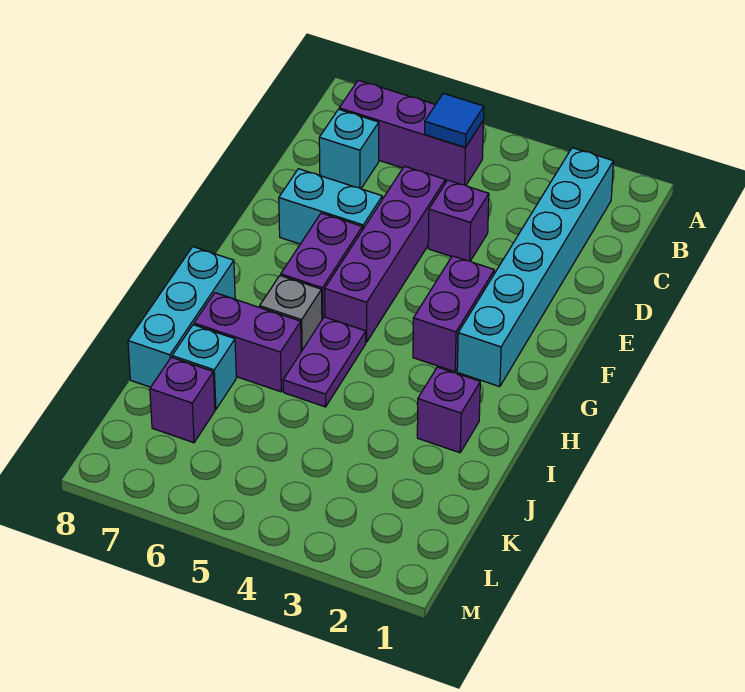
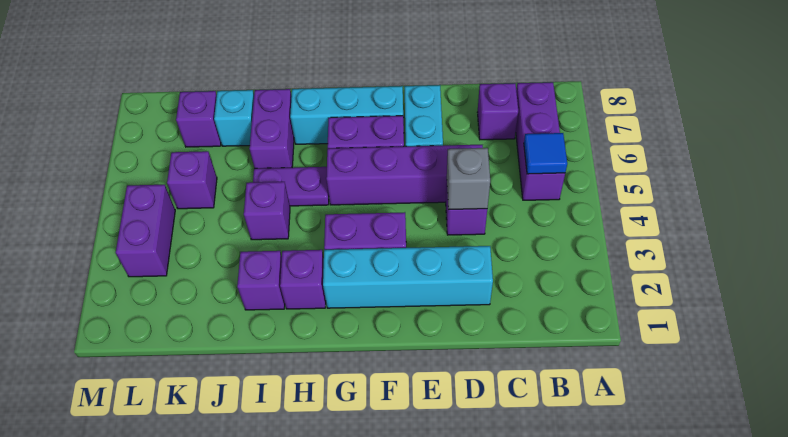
cyan brick B2:G2 level 1 -> cyan brick D2:G2 level 1
cyan brick C7 level 1 -> purple brick C7 level 1
none -> purple brick H2 level 1
grey brick H6 level 1 -> grey brick D4 level 2
cyan brick H8:J8 level 1 -> cyan brick F7:H7 level 1
none -> purple brick I4 level 1
none -> purple brick K5 level 1
none -> purple brick L3:L4 level 1

